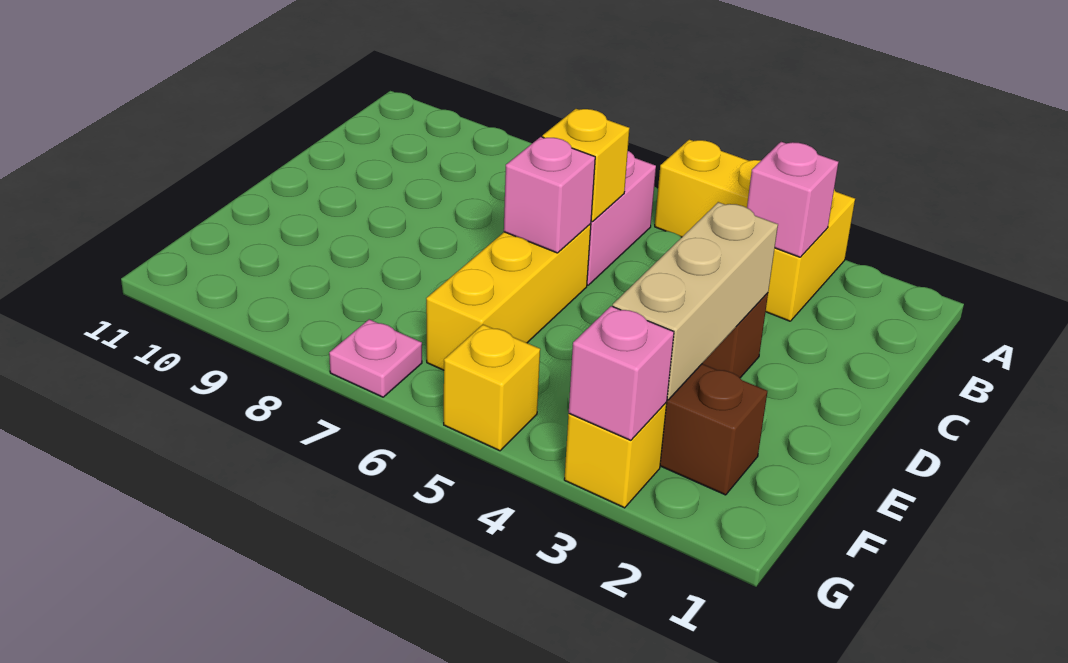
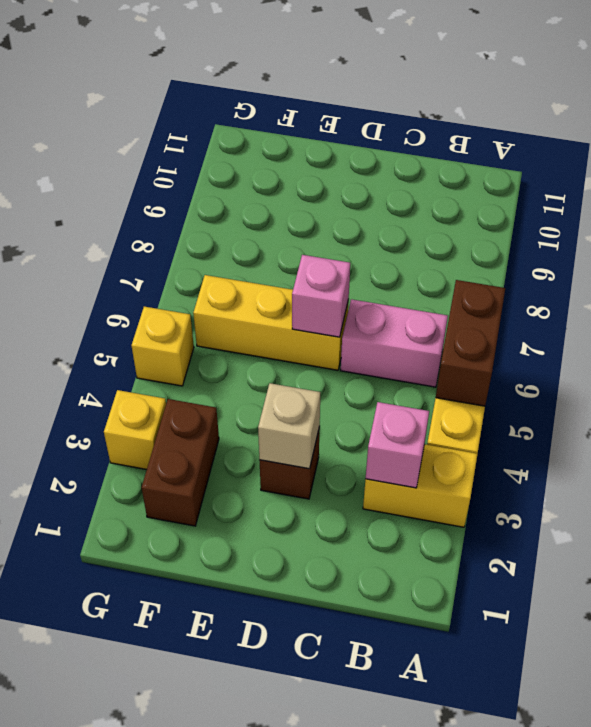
none -> brown brick A5:A6 level 2
yellow brick C6 level 2 -> none
tan brick D3:F3 level 2 -> tan brick D3 level 2
pink brick G3 level 2 -> none
pink plate G7 level 1 -> none

